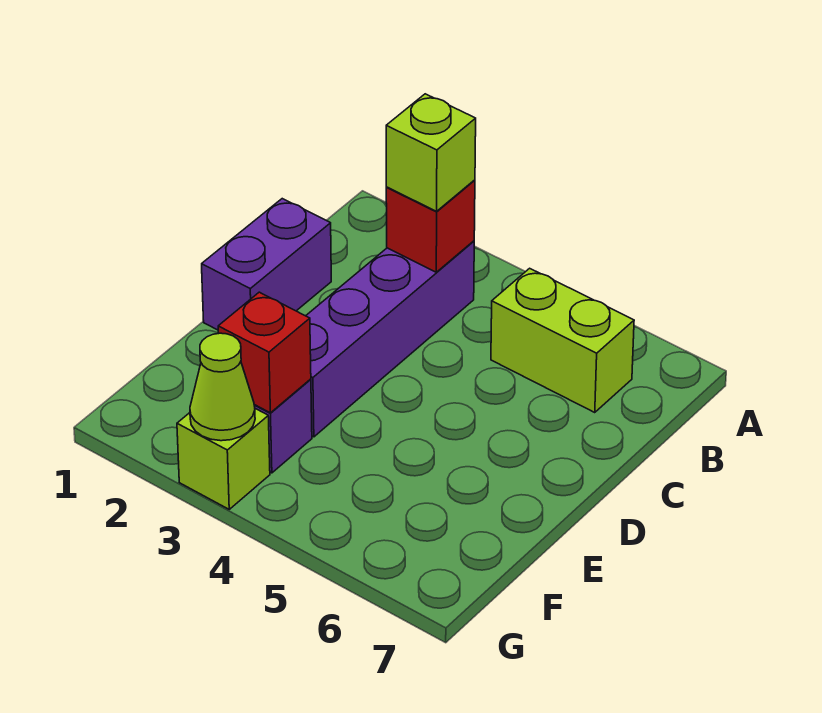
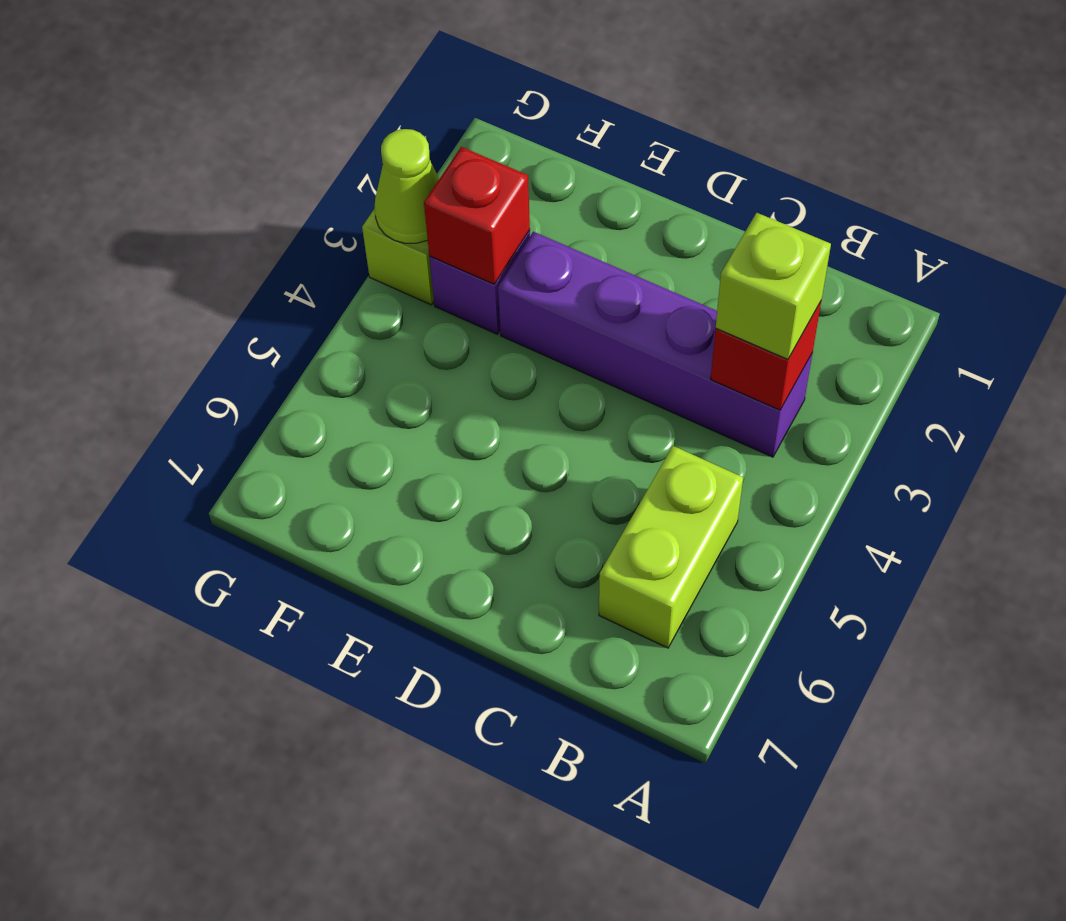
purple brick C1:D1 level 1 -> none

